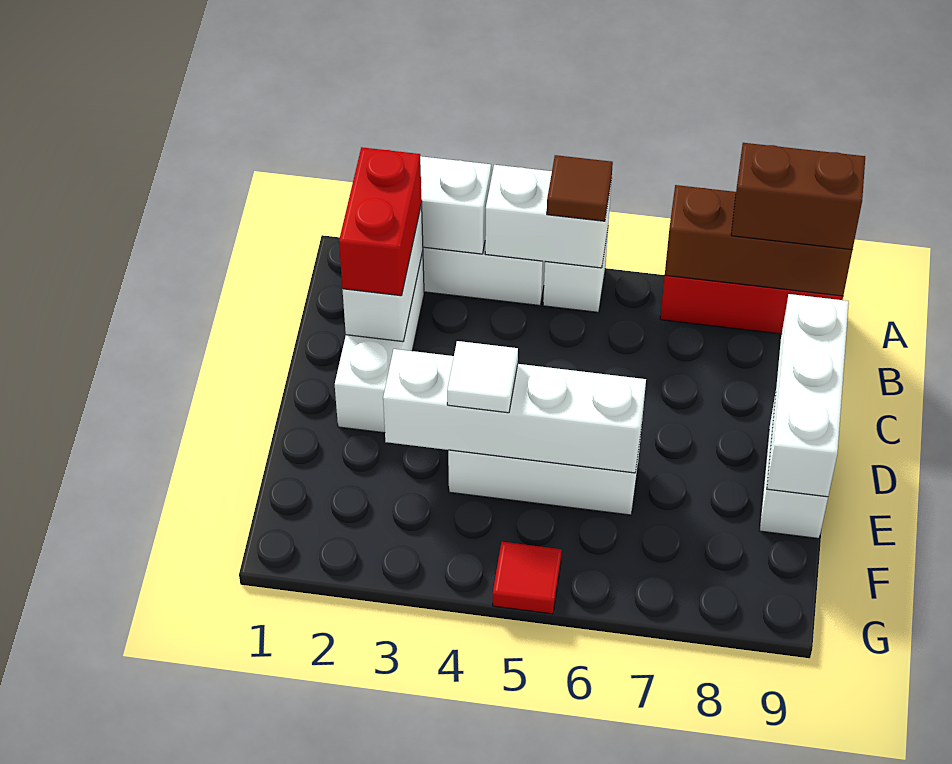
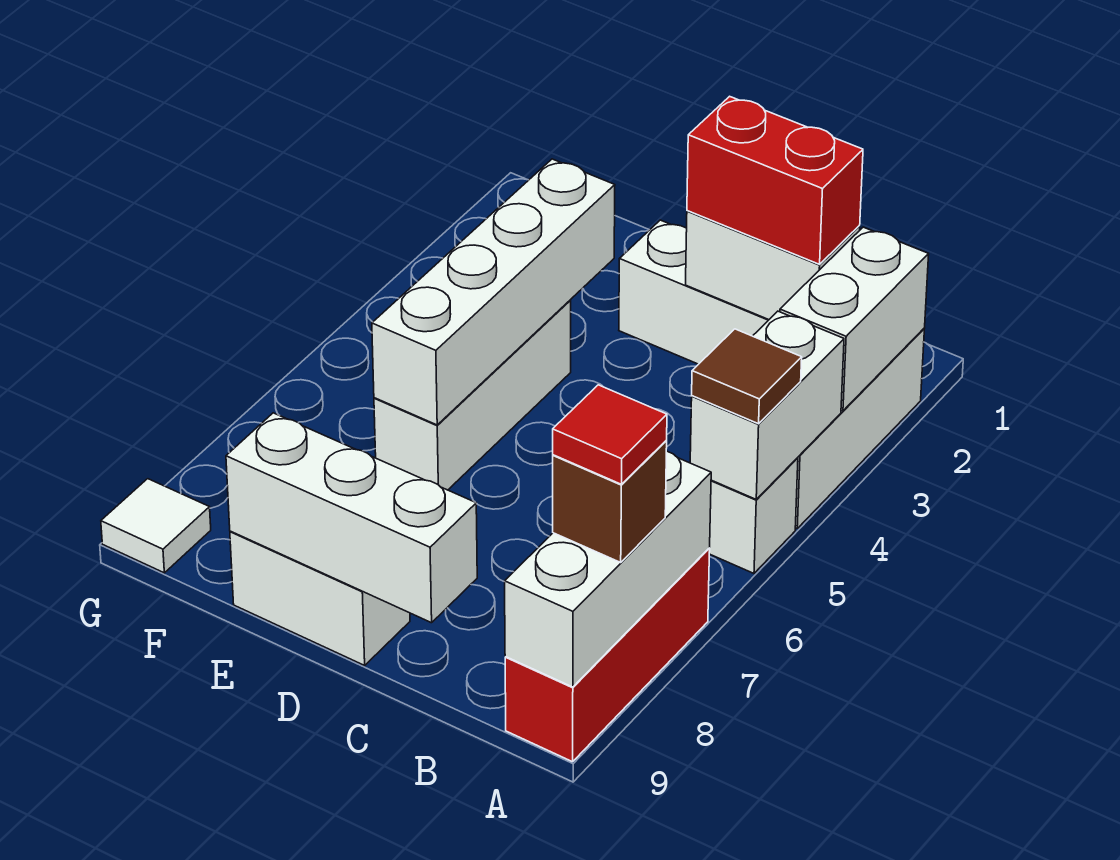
brown brick A7:A9 level 2 -> white brick A7:A9 level 2
brown brick A8:A9 level 3 -> brown brick A8 level 3
white tile E4 level 3 -> white tile G9 level 1
red tile G5 level 1 -> red tile A8 level 4

